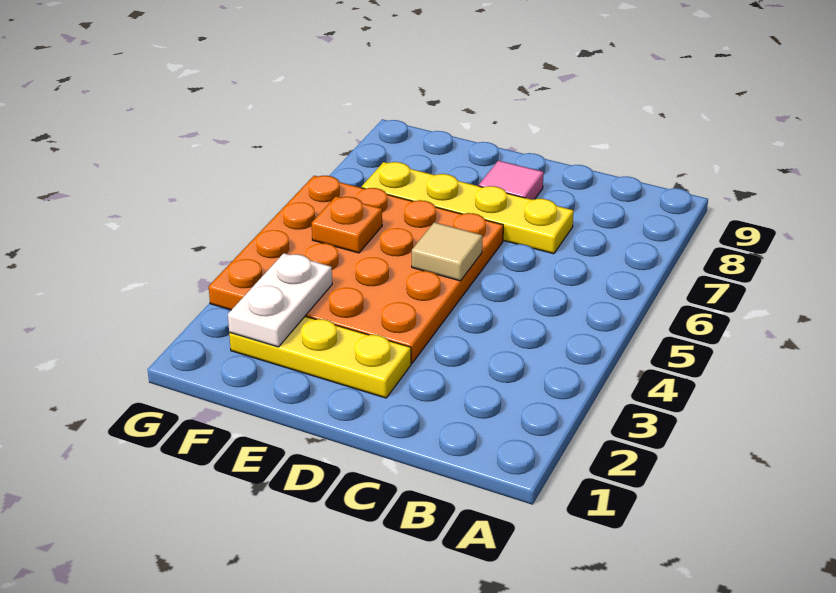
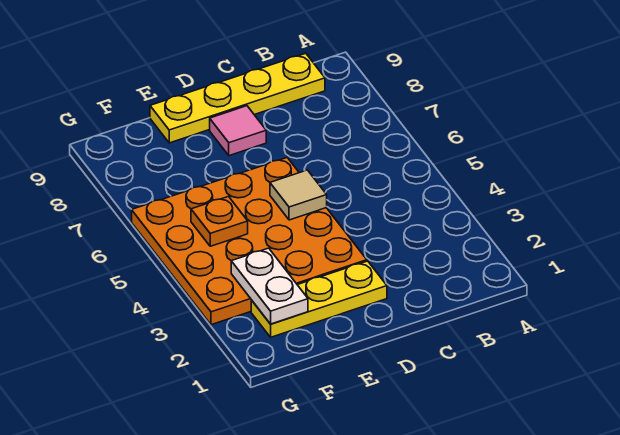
yellow plate C7:F7 level 1 -> yellow plate B9:E9 level 1

